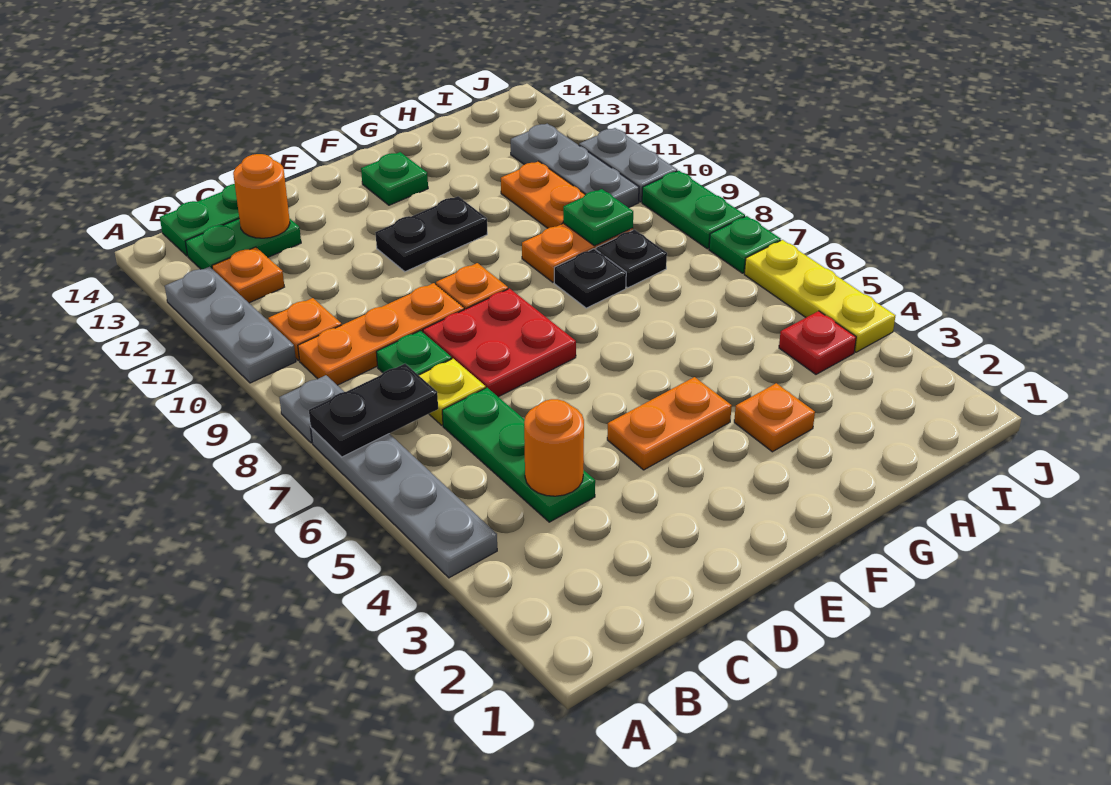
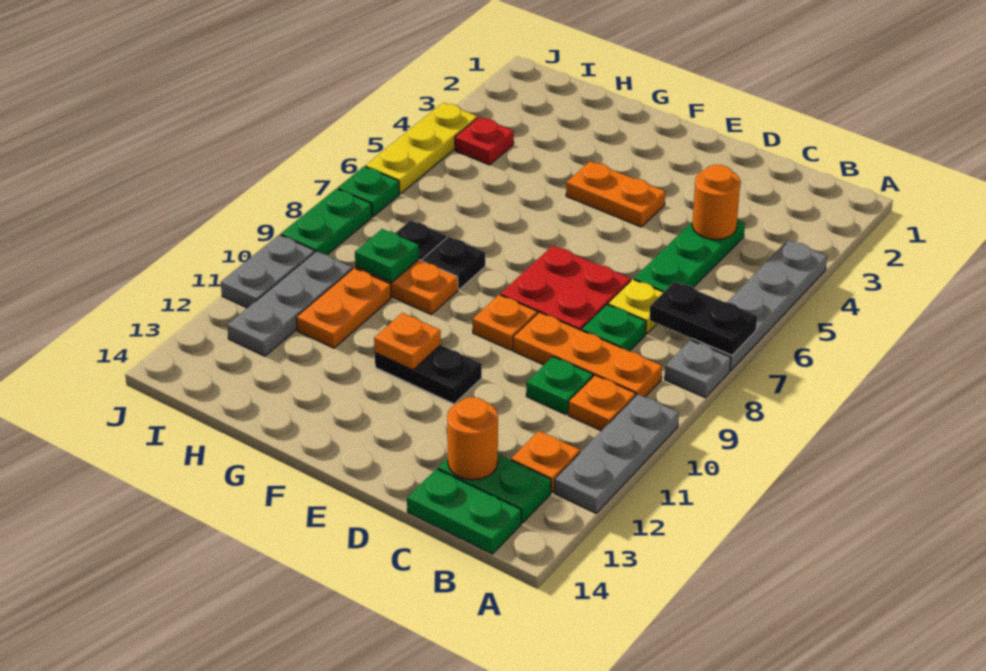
green plate F13 level 1 -> green plate C10 level 1
orange plate G3 level 1 -> orange plate F11 level 2

